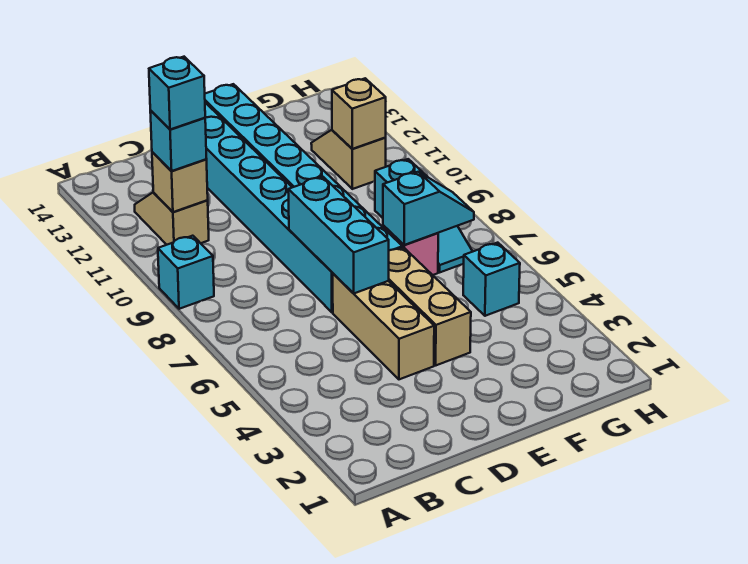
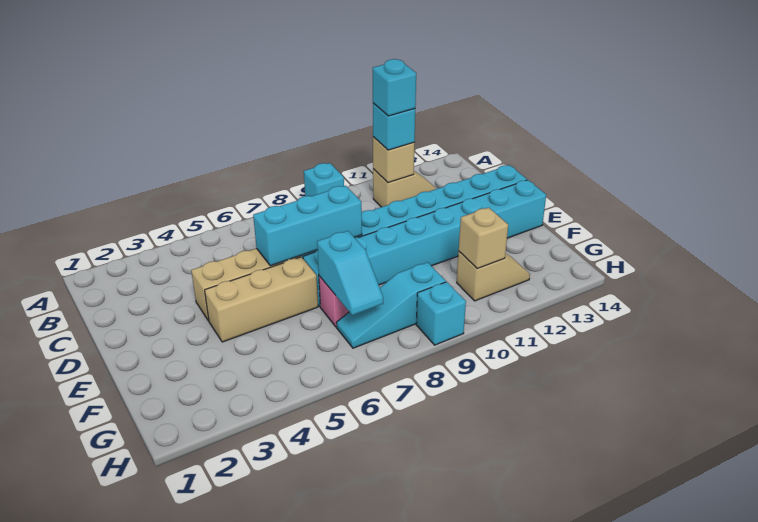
cyan brick G5 level 1 -> cyan brick H9 level 1

